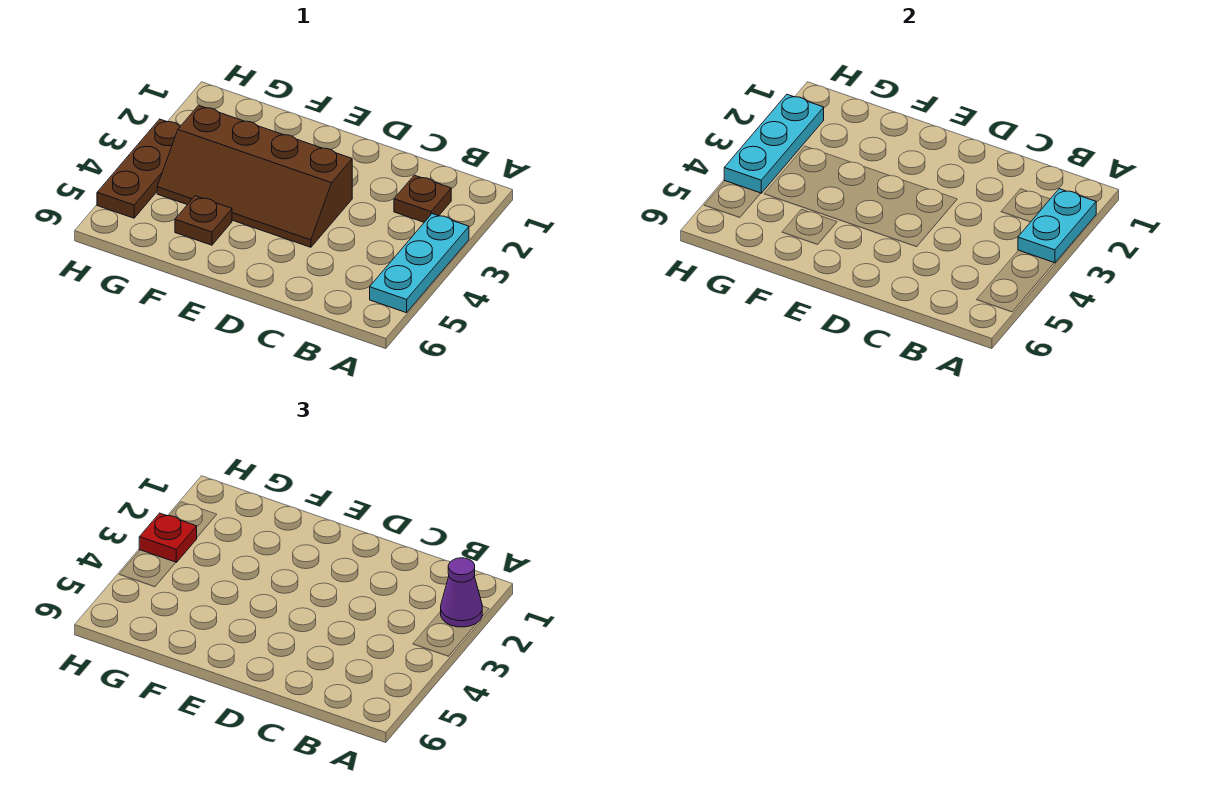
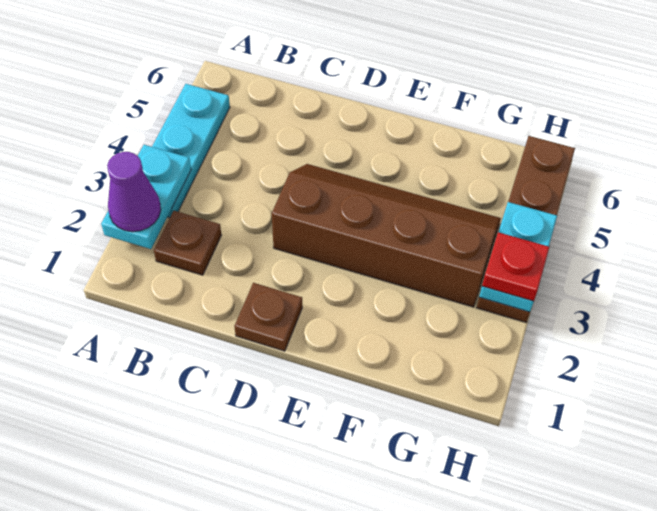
brown plate F5 level 1 -> brown plate D1 level 1
cyan plate H2:H4 level 2 -> cyan plate H3:H4 level 2
brown plate H3:H5 level 1 -> brown plate H3:H6 level 1

